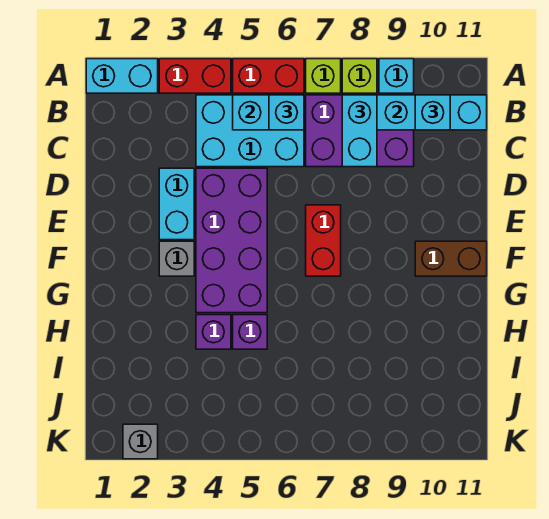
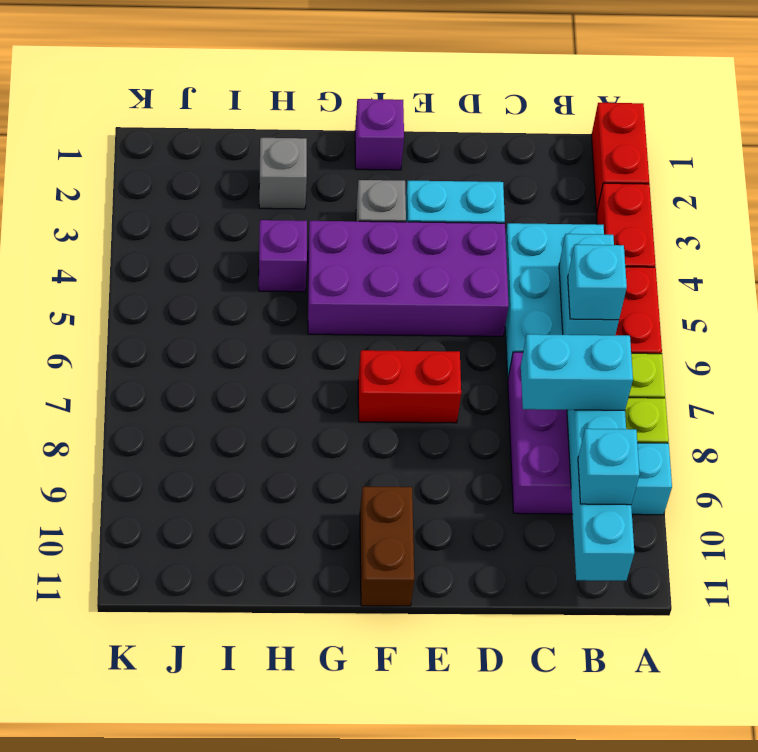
cyan brick A1:A2 level 1 -> red brick A1:A2 level 1
purple brick H5 level 1 -> purple brick F1 level 1
grey brick K2 level 1 -> grey brick H2 level 1

